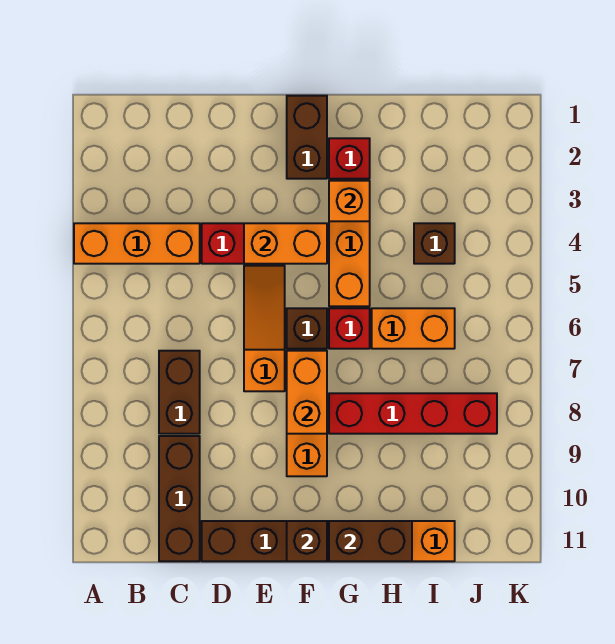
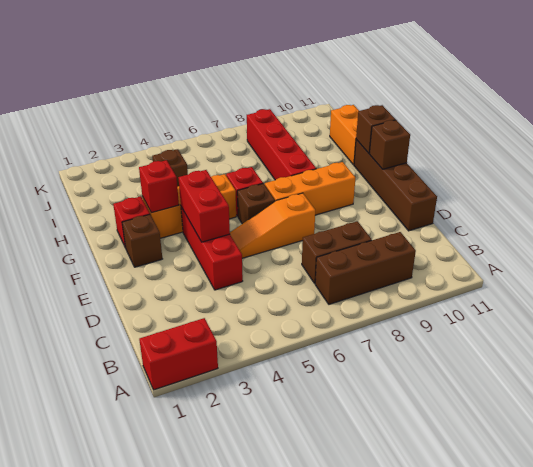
none -> red brick A1:A2 level 1
orange brick A4:C4 level 1 -> none
brown brick C9:C11 level 1 -> brown brick B7:B9 level 1
orange brick E4:F4 level 2 -> red brick E4:F4 level 2
brown brick F1:F2 level 1 -> brown brick F2 level 1
orange brick F7:F8 level 2 -> none
orange brick G3 level 2 -> red brick G3 level 2
brown brick G11:H11 level 2 -> brown brick G11 level 2
orange brick H6:I6 level 1 -> none

